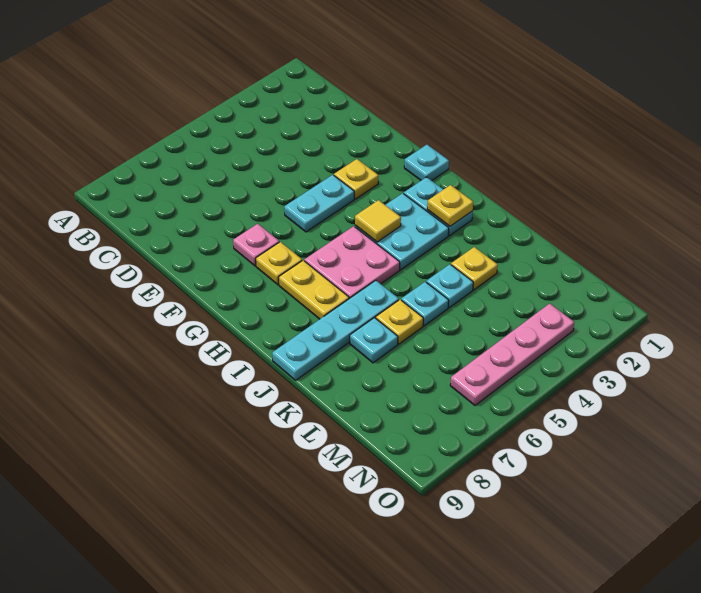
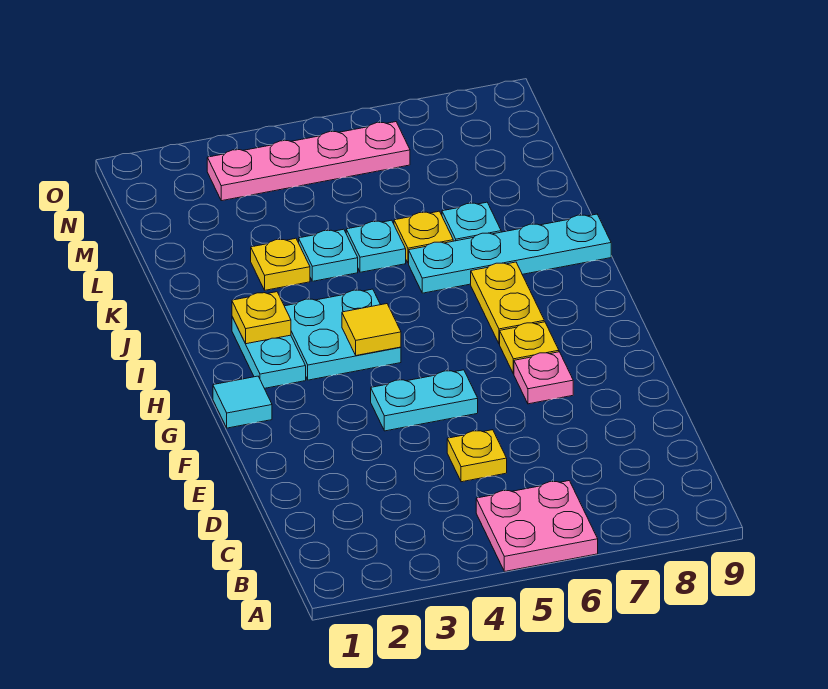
yellow plate F3 level 1 -> yellow plate D5 level 1
cyan plate G1 level 1 -> cyan tile G1 level 1
pink plate H5:I6 level 1 -> pink plate A5:B6 level 1

